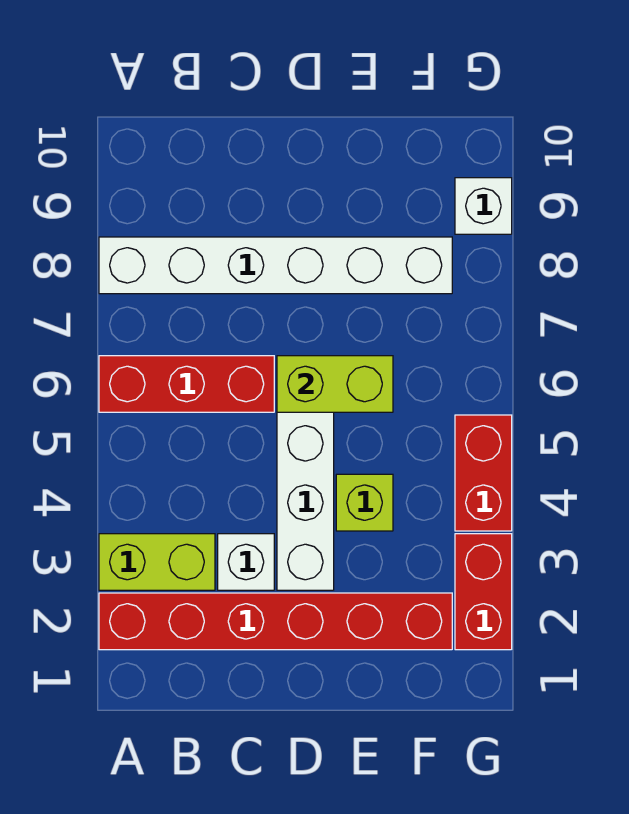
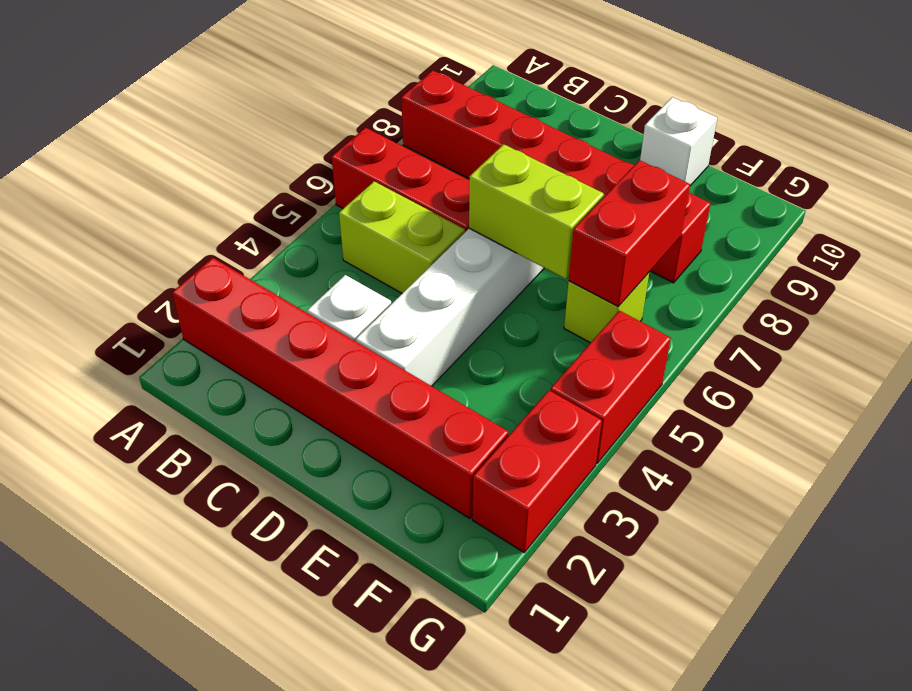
lime brick A3:B3 level 1 -> lime brick B5:C5 level 1
white brick A8:F8 level 1 -> red brick A8:F8 level 1
lime brick E4 level 1 -> lime brick F6 level 1
none -> red brick F6:F7 level 2
white brick G9 level 1 -> white brick E10 level 1

